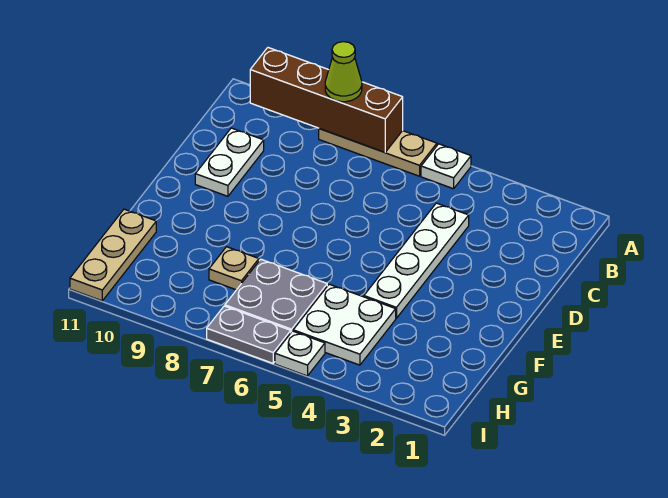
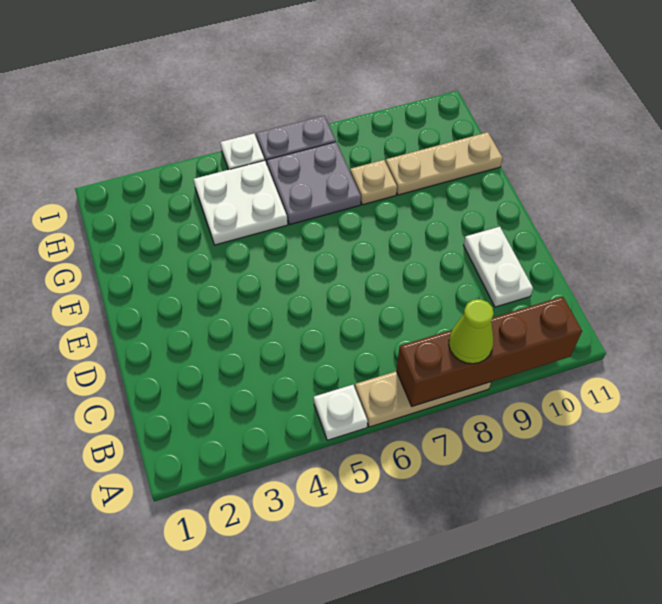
white plate C4:F4 level 1 -> none
tan plate G11:I11 level 1 -> tan plate G9:G11 level 1

